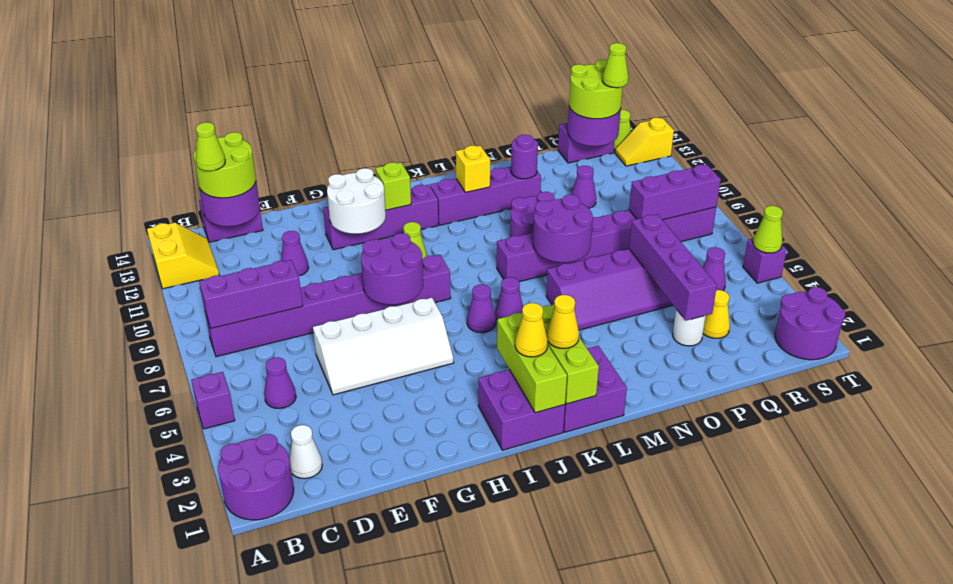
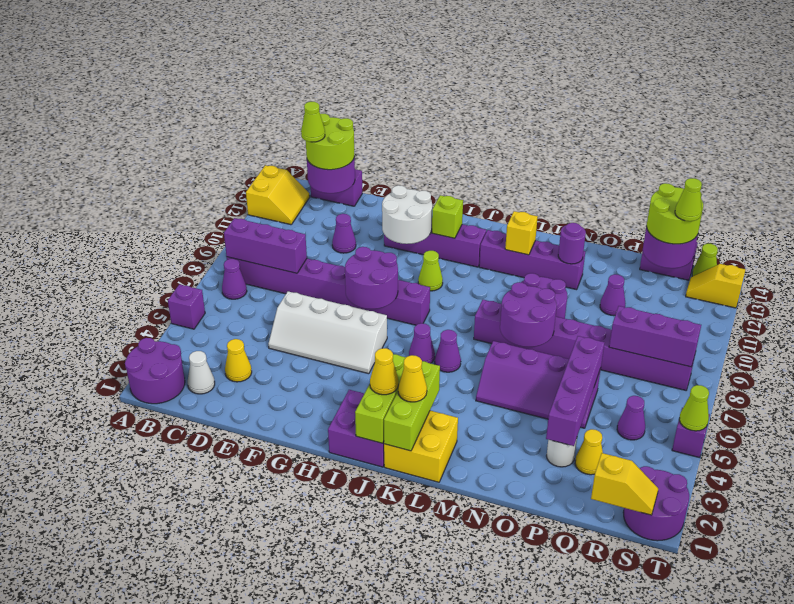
purple cone C5 level 1 -> purple cone B7 level 1
none -> yellow cone D3 level 1
purple brick K1:L2 level 1 -> yellow brick K1:L2 level 1
none -> yellow slope R1:S1 level 2 top R

